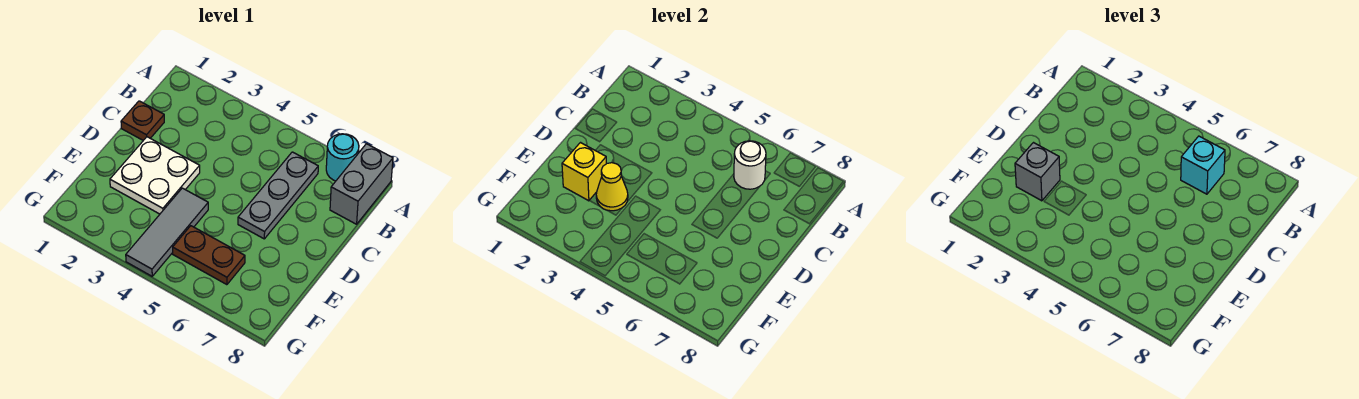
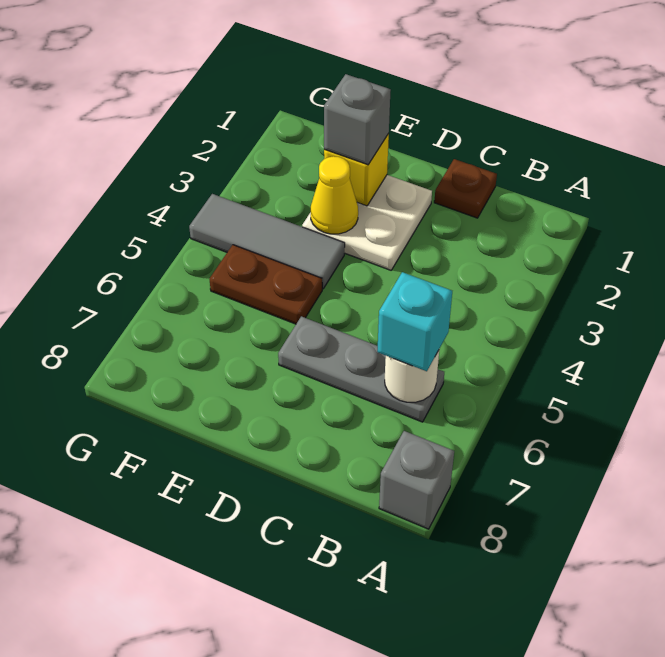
cyan round brick A7 level 1 -> none
grey brick A8:B8 level 1 -> grey brick A8 level 1
brown plate F5:F6 level 1 -> brown plate E5:F5 level 1

